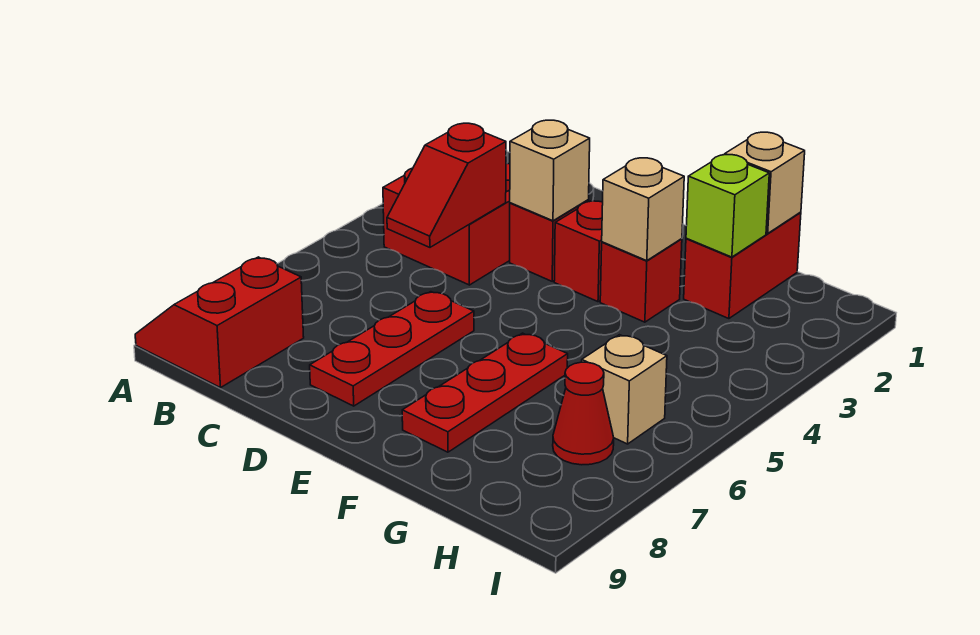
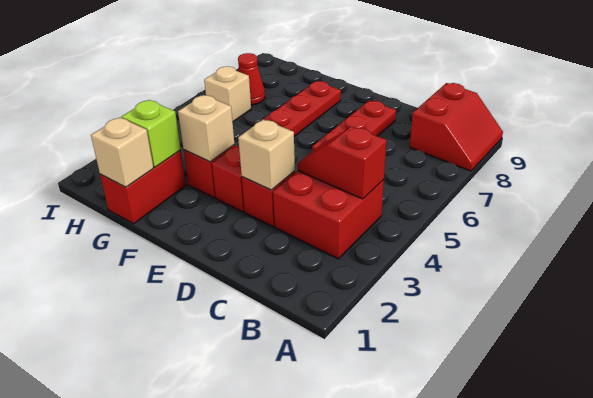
red slope C4:C5 level 2 top 4 -> red slope B4:C4 level 2 top B

